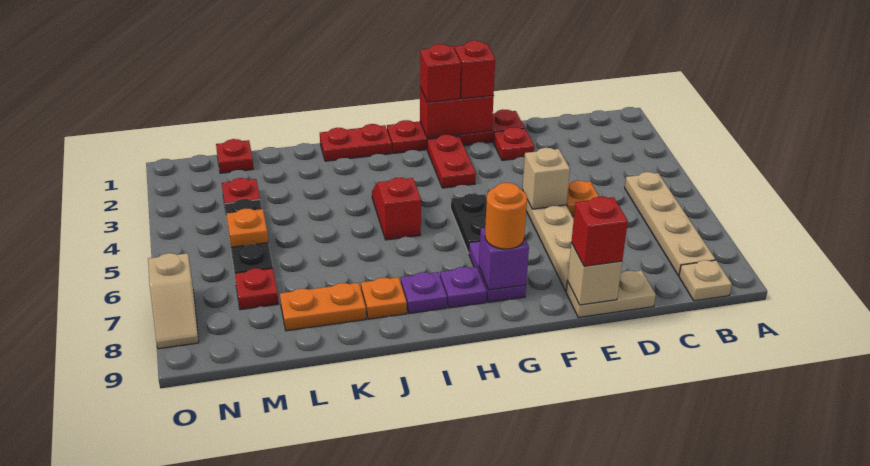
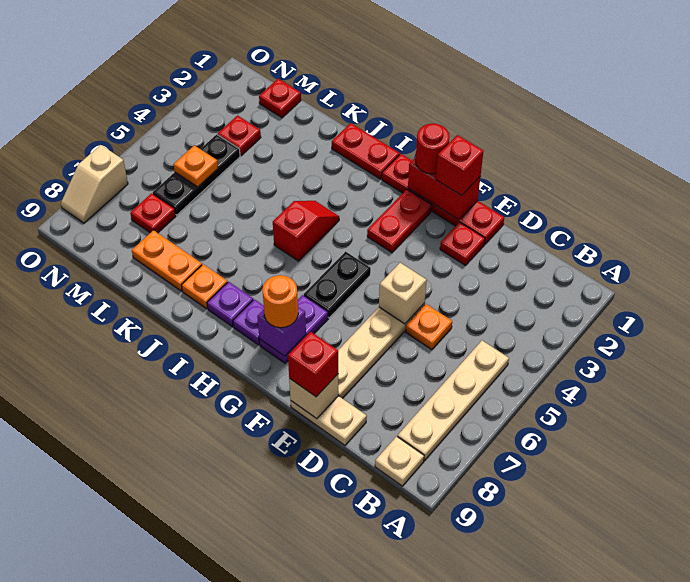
red brick G1 level 3 -> red round brick G1 level 3

